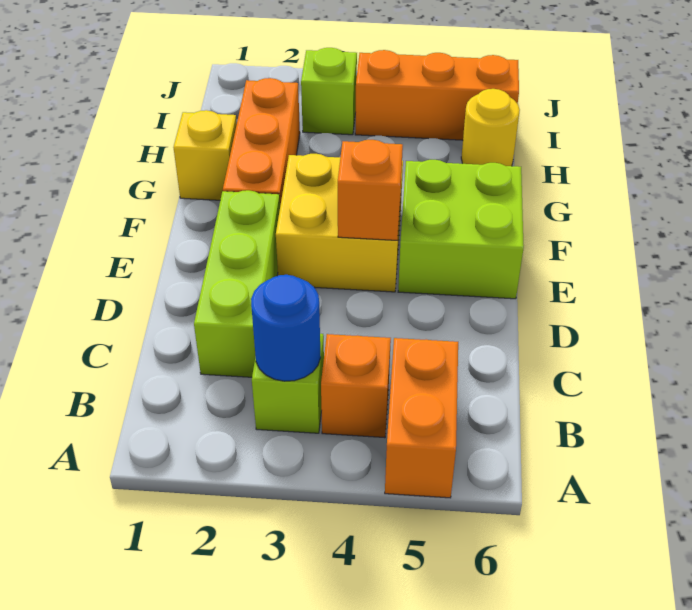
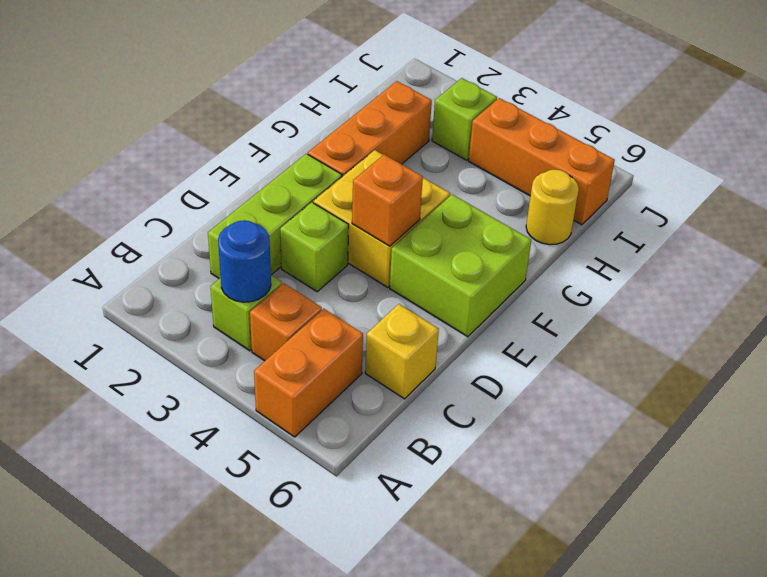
none -> lime brick D3 level 1
yellow brick G1 level 1 -> yellow brick C6 level 1

